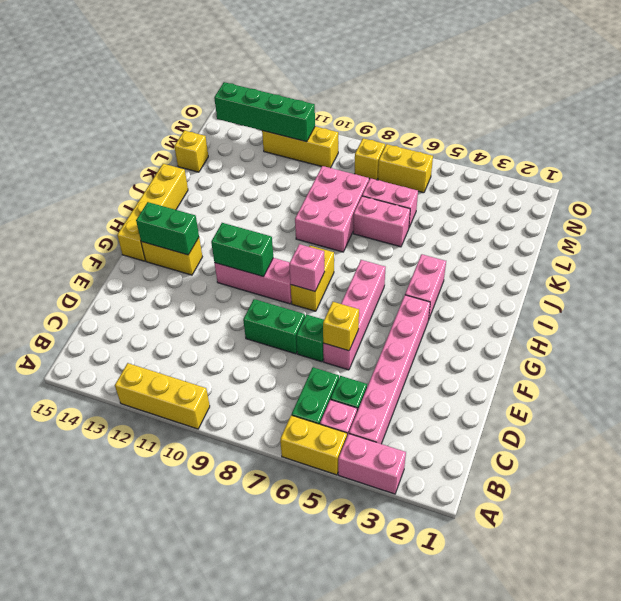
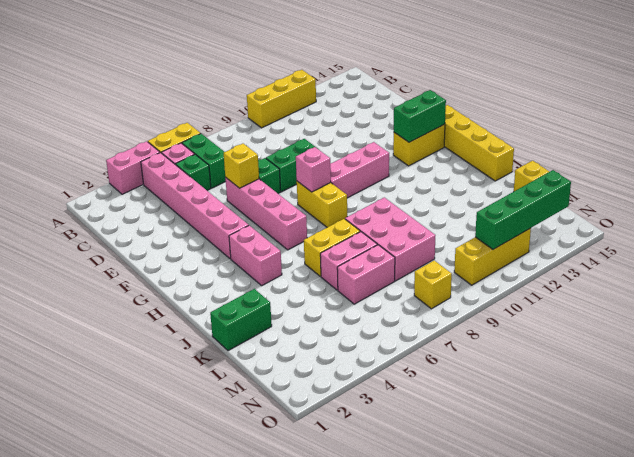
green brick G10:G11 level 2 -> green brick K1:K2 level 1
yellow brick N6:N7 level 1 -> yellow brick J6:J7 level 1

